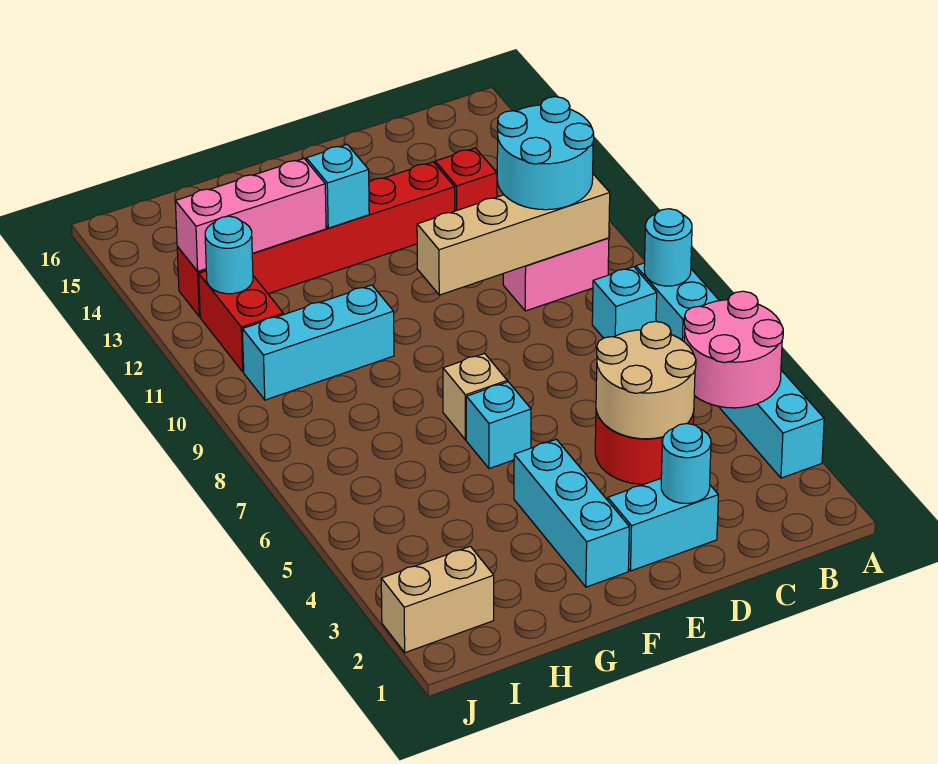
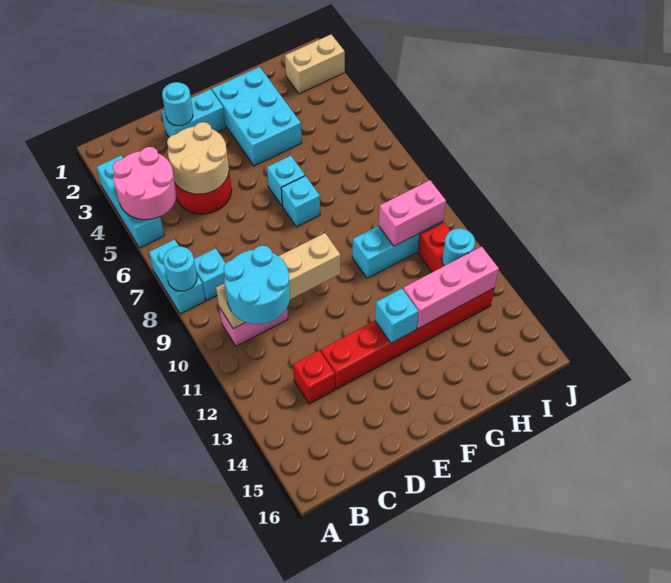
cyan brick F2:F4 level 1 -> cyan brick F2:G4 level 1
tan brick F7 level 1 -> cyan brick F7 level 1
none -> pink brick H10:I10 level 2

